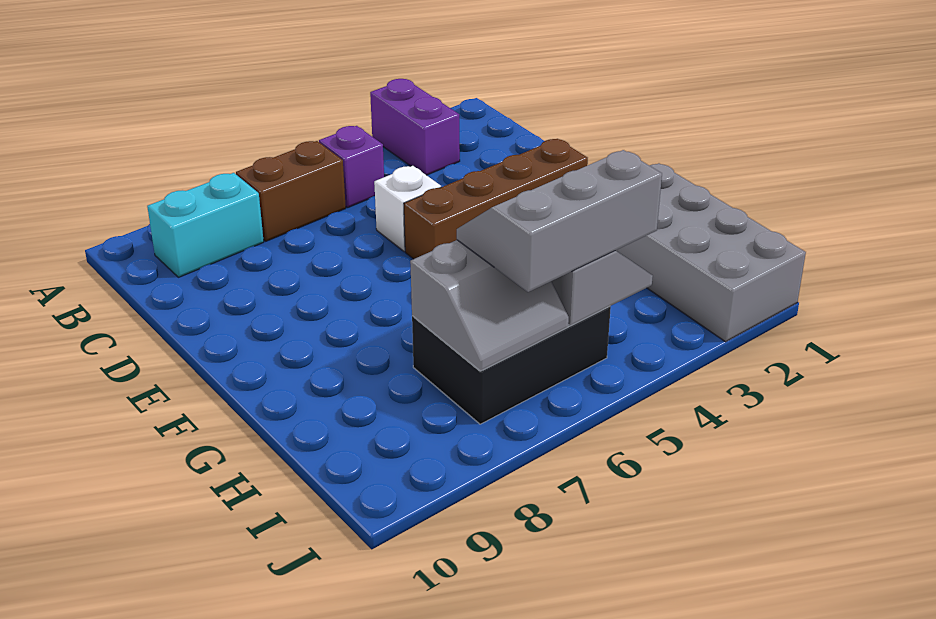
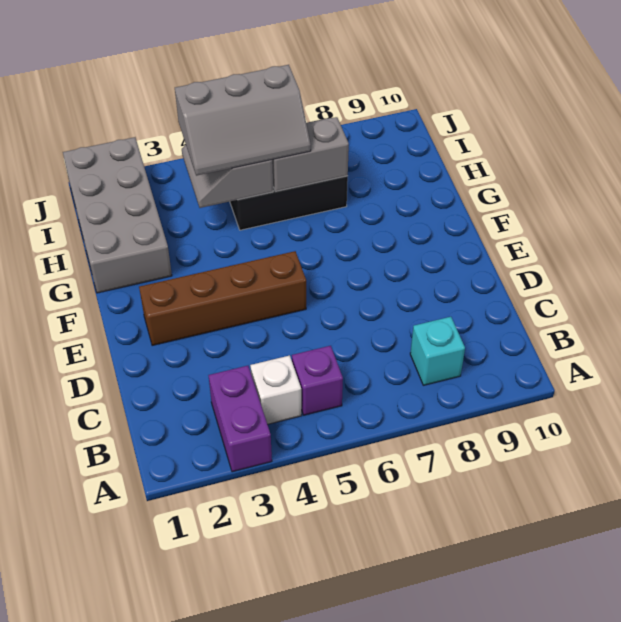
brown brick B6:B7 level 1 -> none
cyan brick B8:B9 level 1 -> cyan brick B8 level 1
white brick D5 level 1 -> white brick B4 level 1

